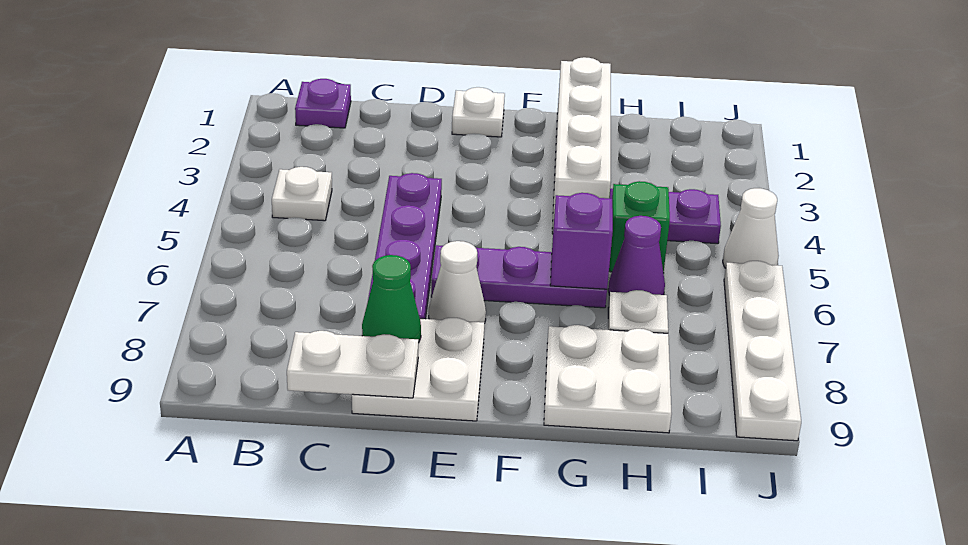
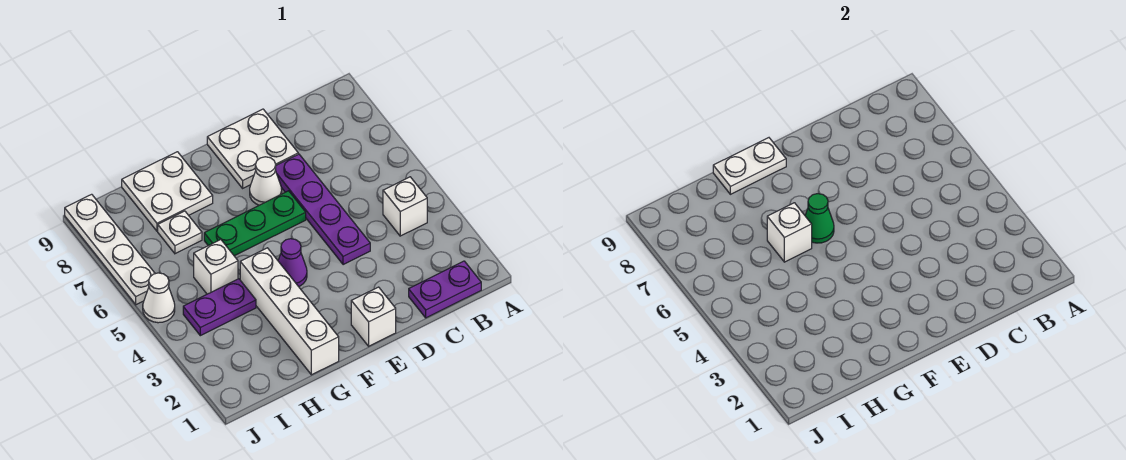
purple plate B1 level 1 -> purple plate B1:C1 level 1
white plate B4 level 1 -> white brick B4 level 1
white plate C9:D9 level 2 -> white plate F9:G9 level 2
green cone D8 level 2 -> green cone F6 level 2
white plate E1 level 1 -> white brick E1 level 1
purple plate E6:G6 level 1 -> green plate E6:G6 level 1
purple brick G6 level 2 -> white brick G6 level 2
green brick H5 level 1 -> white brick H5 level 1
purple cone H6 level 1 -> purple cone F4 level 1

